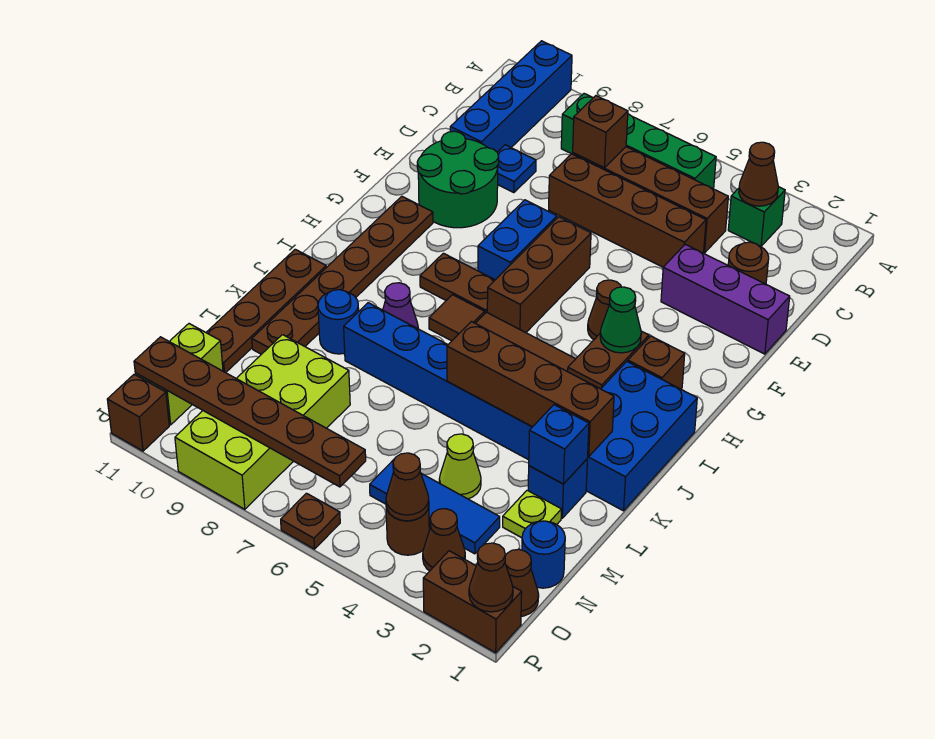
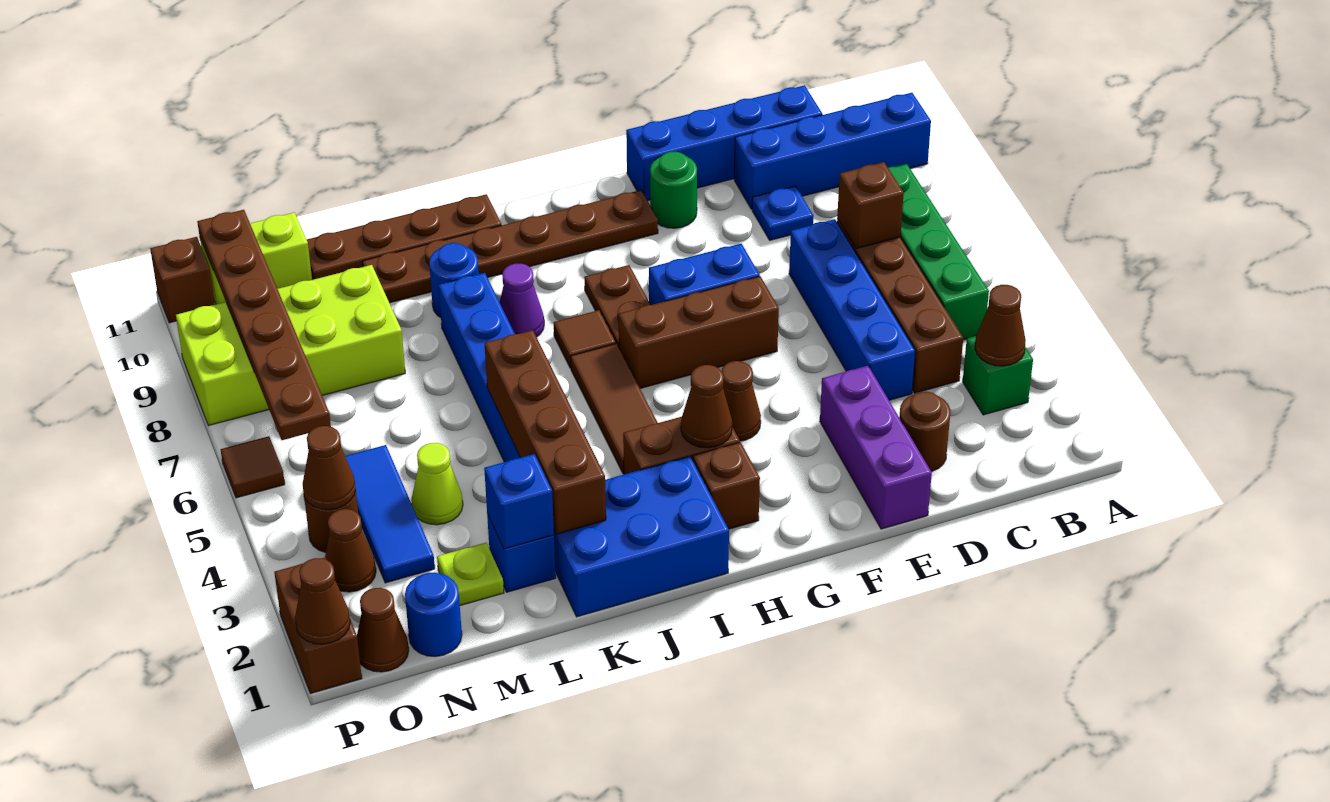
none -> blue brick C11:F11 level 1
brown brick D4:D7 level 1 -> blue brick D4:D7 level 1
green round brick E9:F10 level 1 -> green round brick F10 level 1
green cone H3 level 2 -> brown cone H3 level 2
brown plate P6 level 1 -> brown tile P6 level 1

